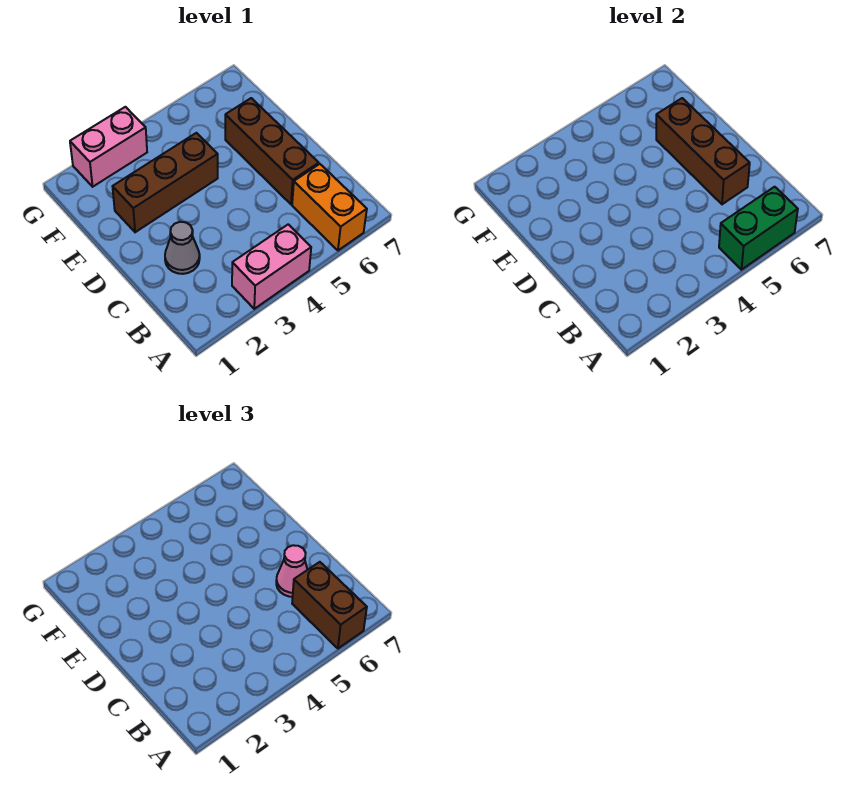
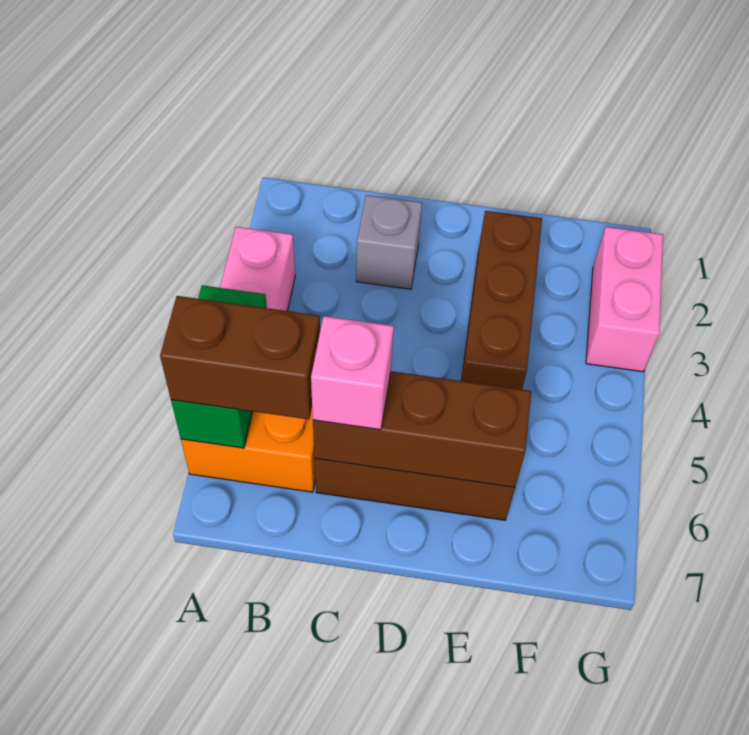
grey cone C2 level 1 -> grey brick C2 level 1
pink cone C6 level 3 -> pink brick C6 level 3

